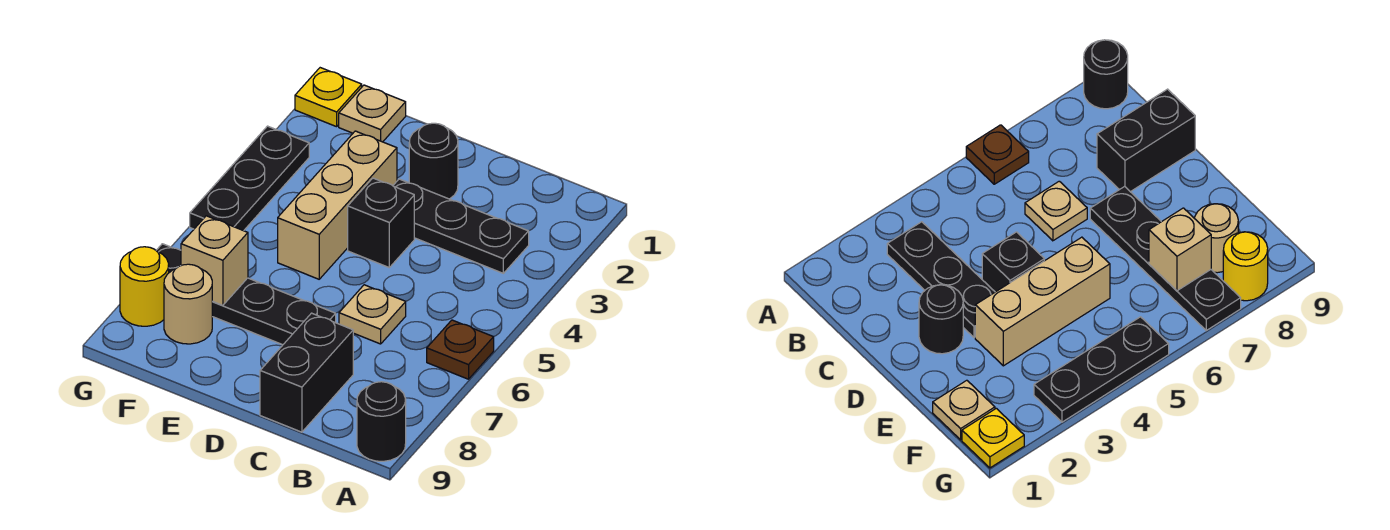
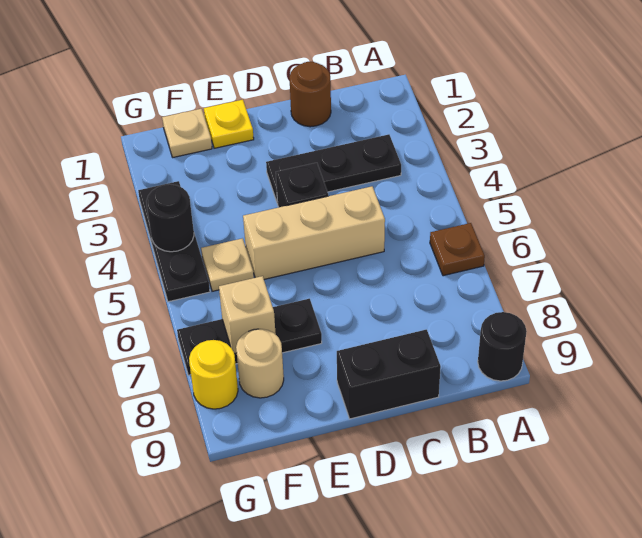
none -> brown round brick C1 level 1
tan plate C6 level 1 -> tan plate F5 level 1
black brick C8:C9 level 1 -> black brick C9:D9 level 1
black round brick D2 level 1 -> black round brick G4 level 2
black plate D7:G7 level 1 -> black plate E7:G7 level 1
tan brick E3:E5 level 1 -> tan brick C5:E5 level 1
yellow plate G1 level 1 -> yellow plate E1 level 1

